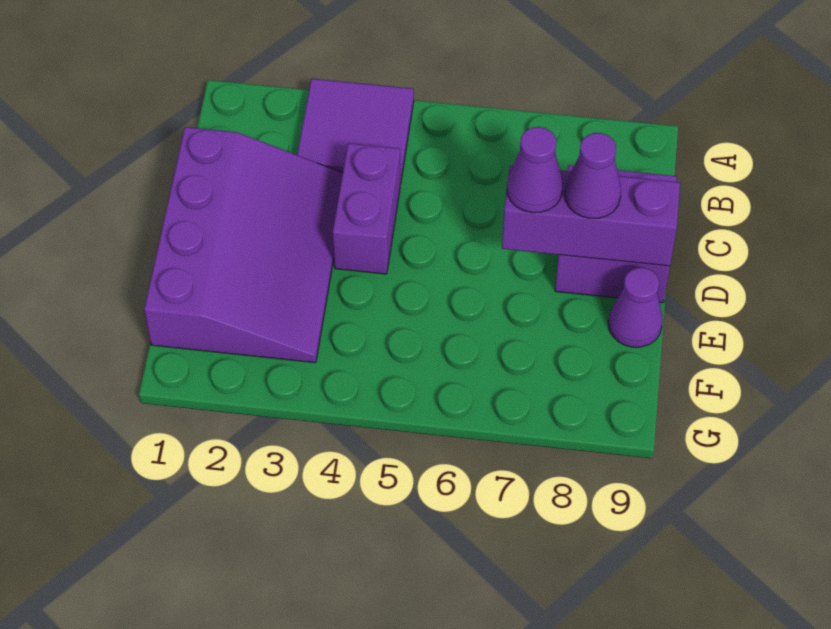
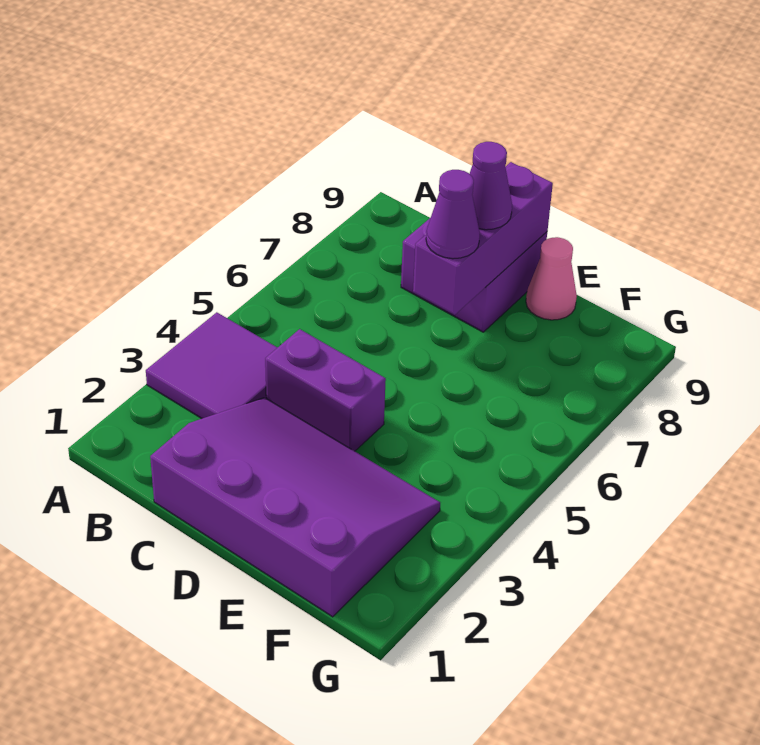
purple cone E9 level 1 -> pink cone E9 level 1

